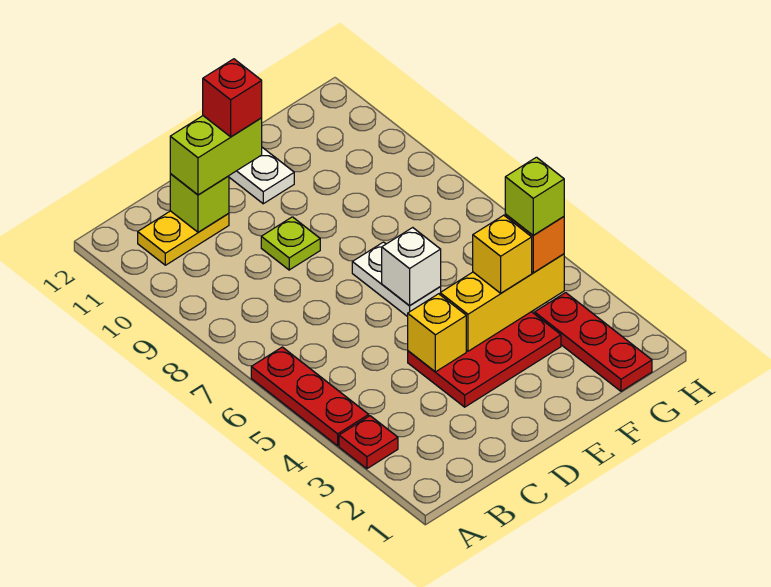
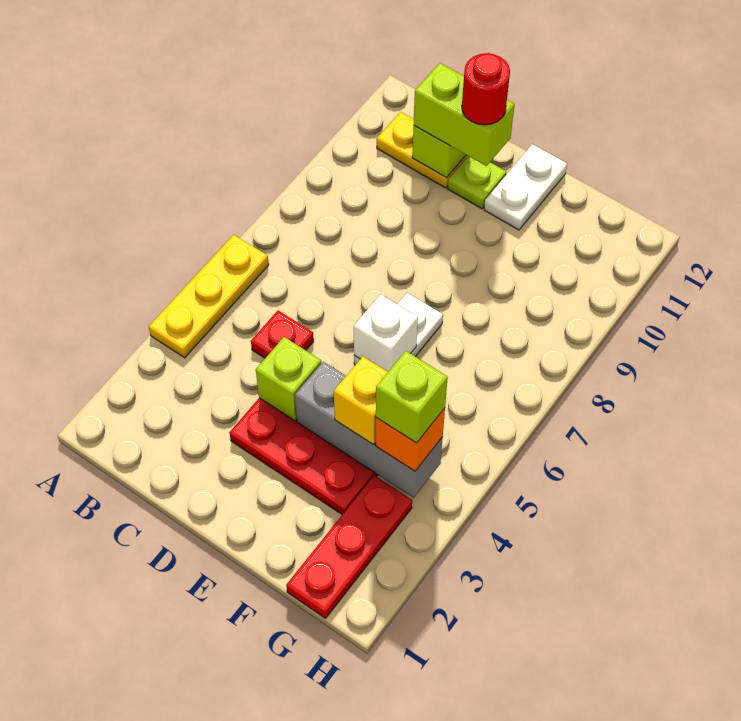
red plate A3 level 1 -> red plate C5 level 1
red plate A4:A6 level 1 -> yellow plate A4:A6 level 1
yellow brick D4 level 2 -> lime brick D4 level 2
lime plate D9 level 1 -> lime plate D11 level 1
red brick D11 level 4 -> red round brick D11 level 4
yellow brick E4:G4 level 2 -> grey brick E4:G4 level 2

